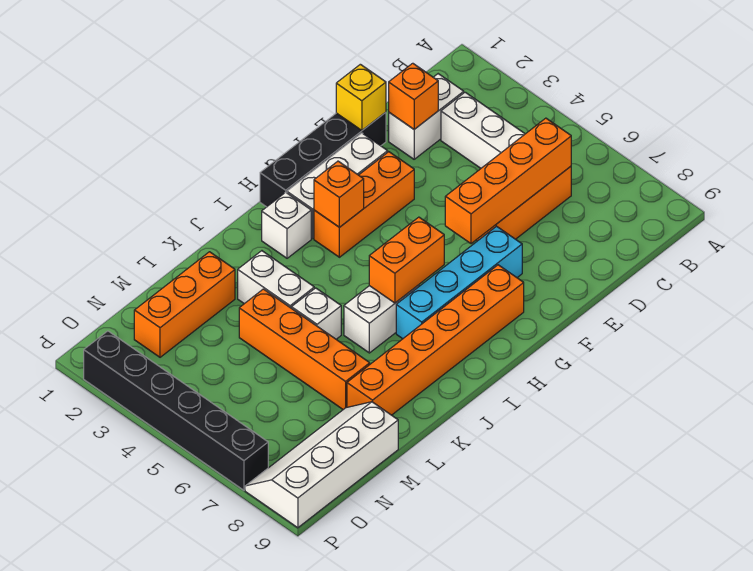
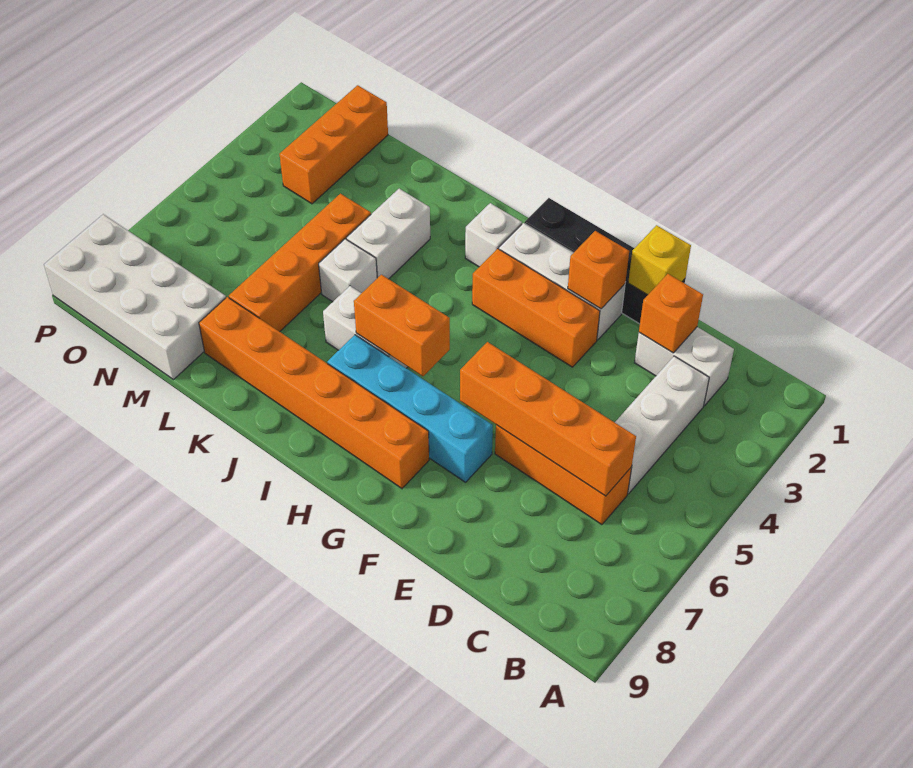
orange brick H3 level 2 -> orange brick F2 level 2
orange brick L2:N2 level 1 -> orange brick N1:N3 level 1
white slope M8:P9 level 1 top 9 -> white brick M8:P9 level 1
black brick P2:P7 level 1 -> none

